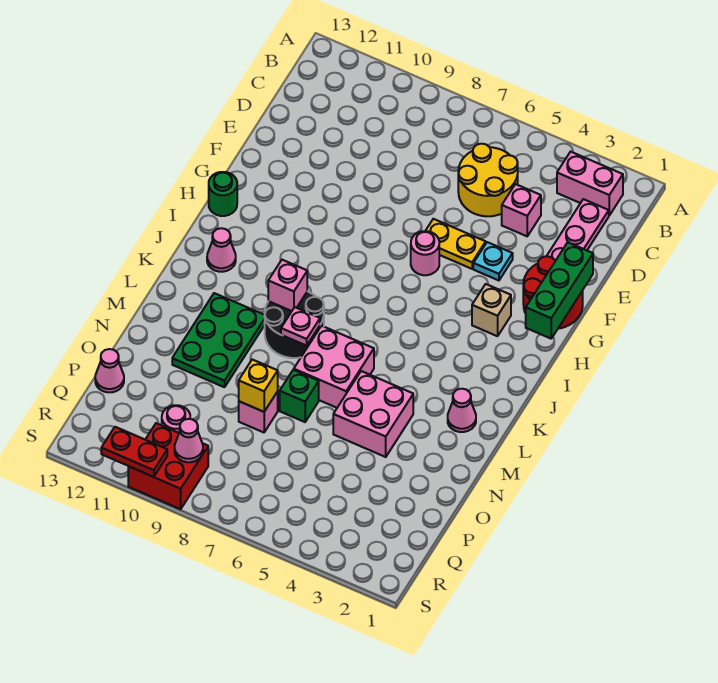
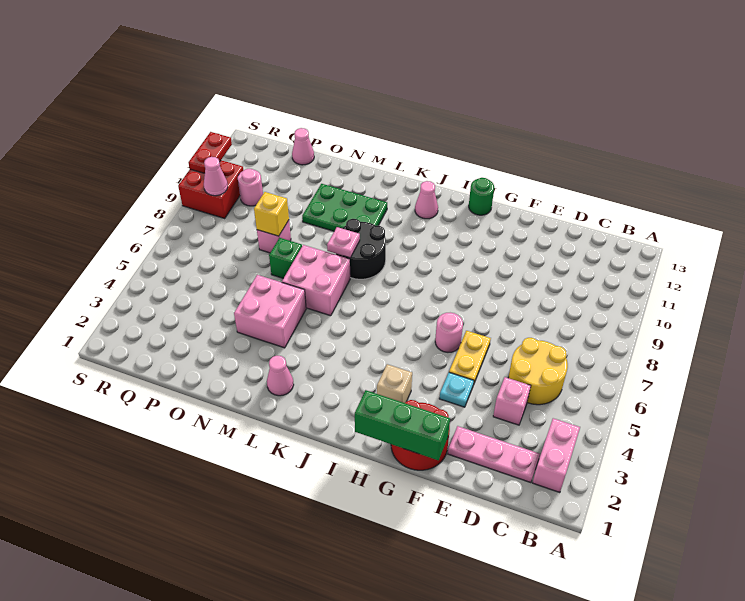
pink brick K9 level 2 -> none

